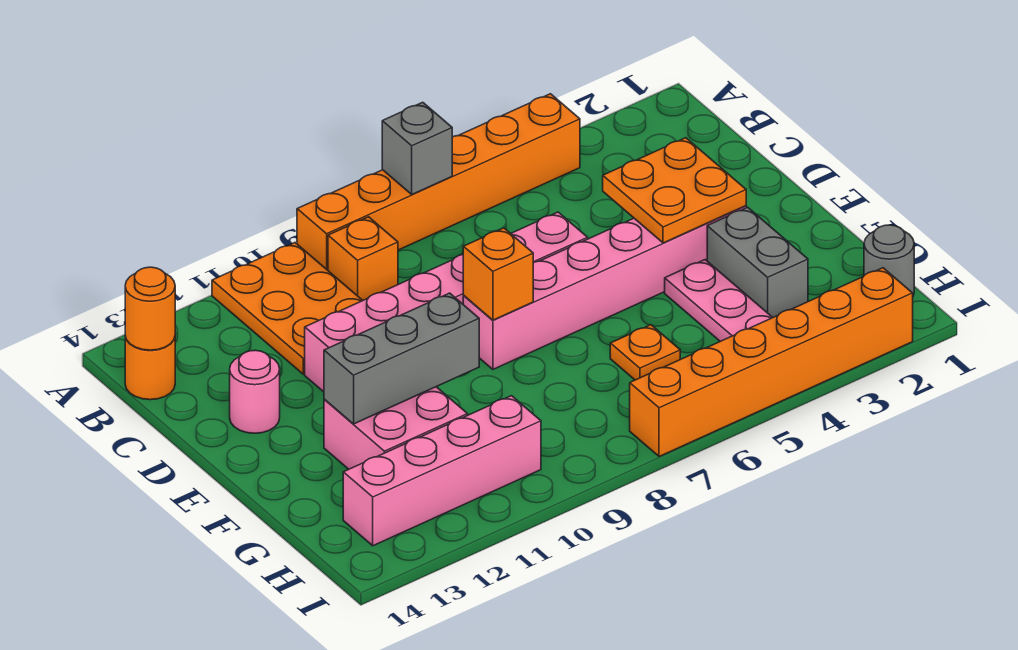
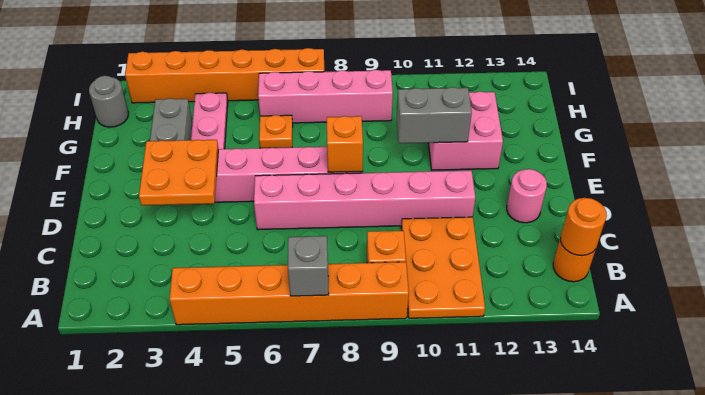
grey brick F10:F12 level 2 -> grey brick F10:F11 level 2
pink brick H10:H13 level 1 -> pink brick H6:H9 level 1

